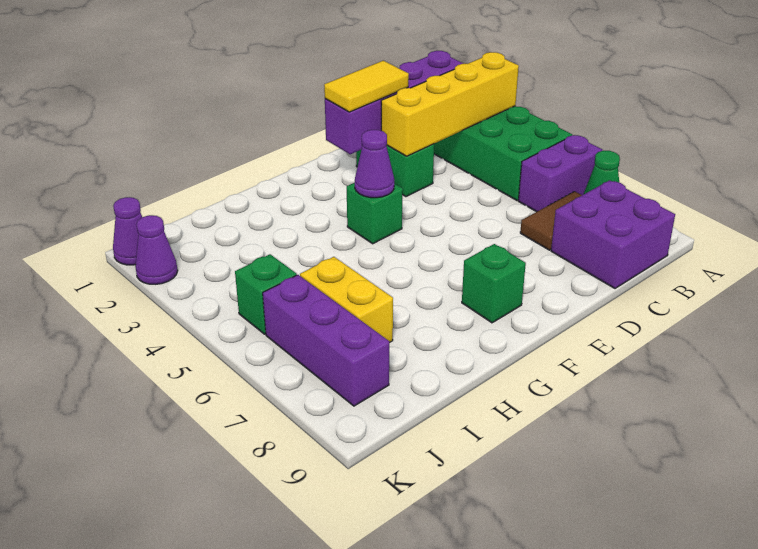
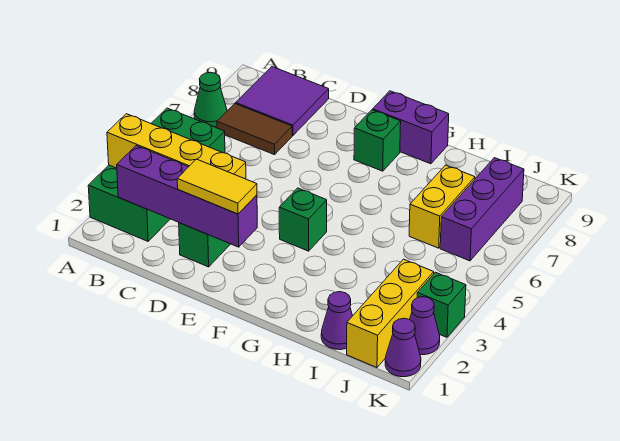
purple brick A6:B6 level 1 -> purple brick F9:G9 level 1
purple brick B8:C9 level 1 -> purple tile B8:C9 level 1
purple cone F4 level 2 -> purple cone I1 level 1
none -> yellow brick J1:J3 level 1
green brick J5 level 1 -> green brick K3 level 1

